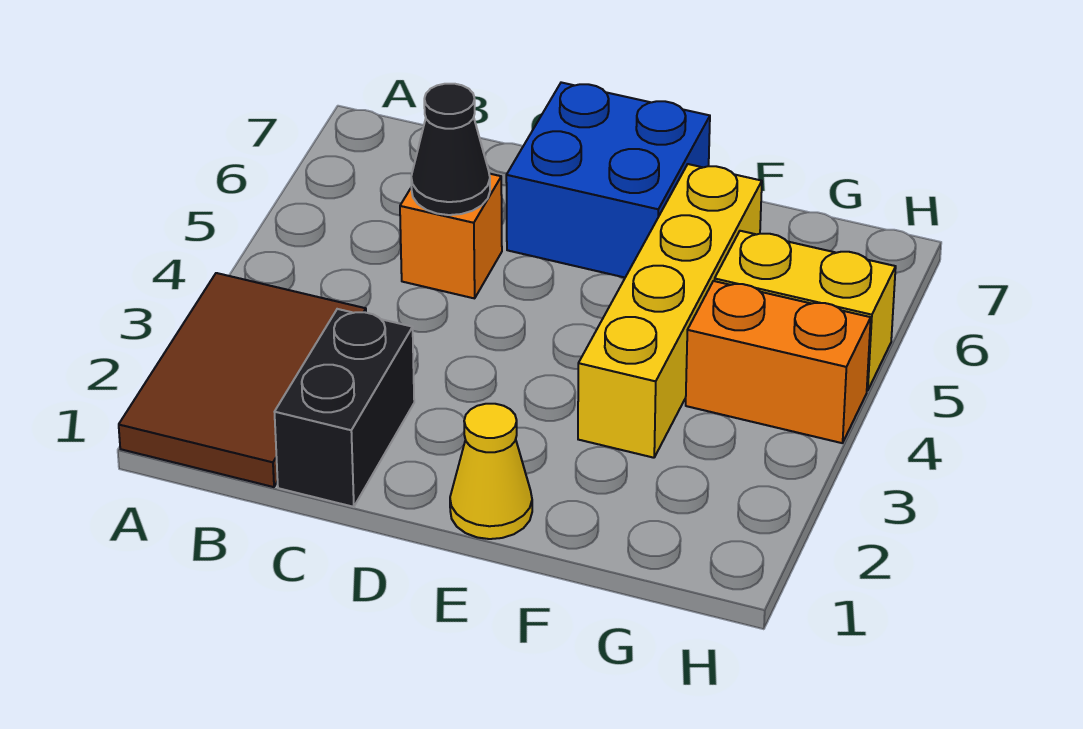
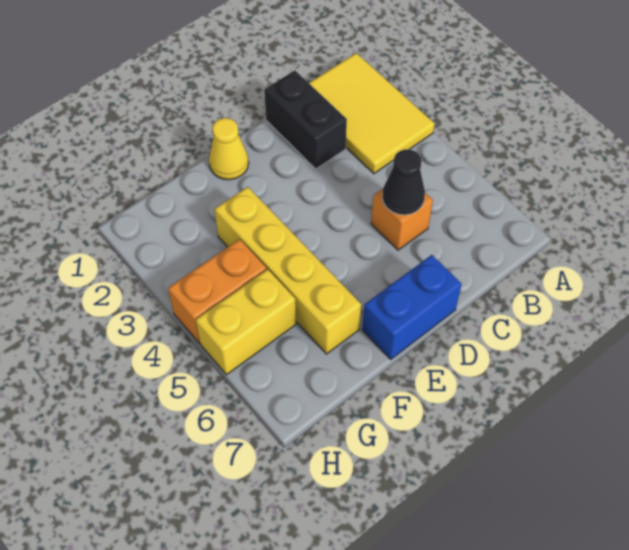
brown tile A1:B3 level 1 -> yellow tile A1:B3 level 1
blue brick D6:E7 level 1 -> blue brick D7:E7 level 1

